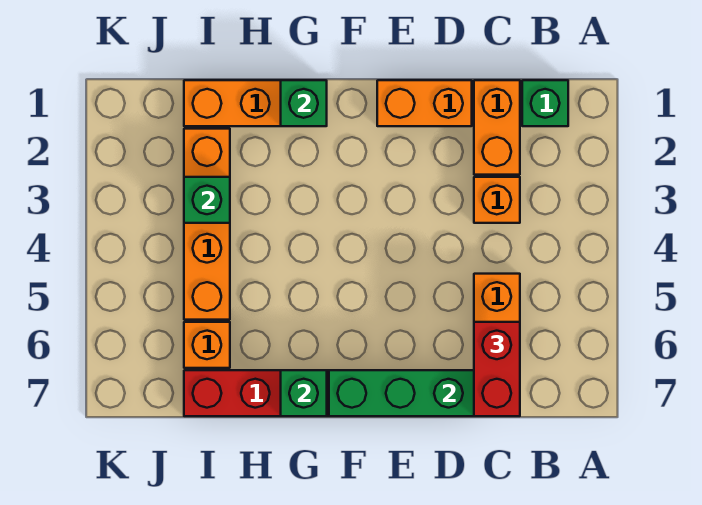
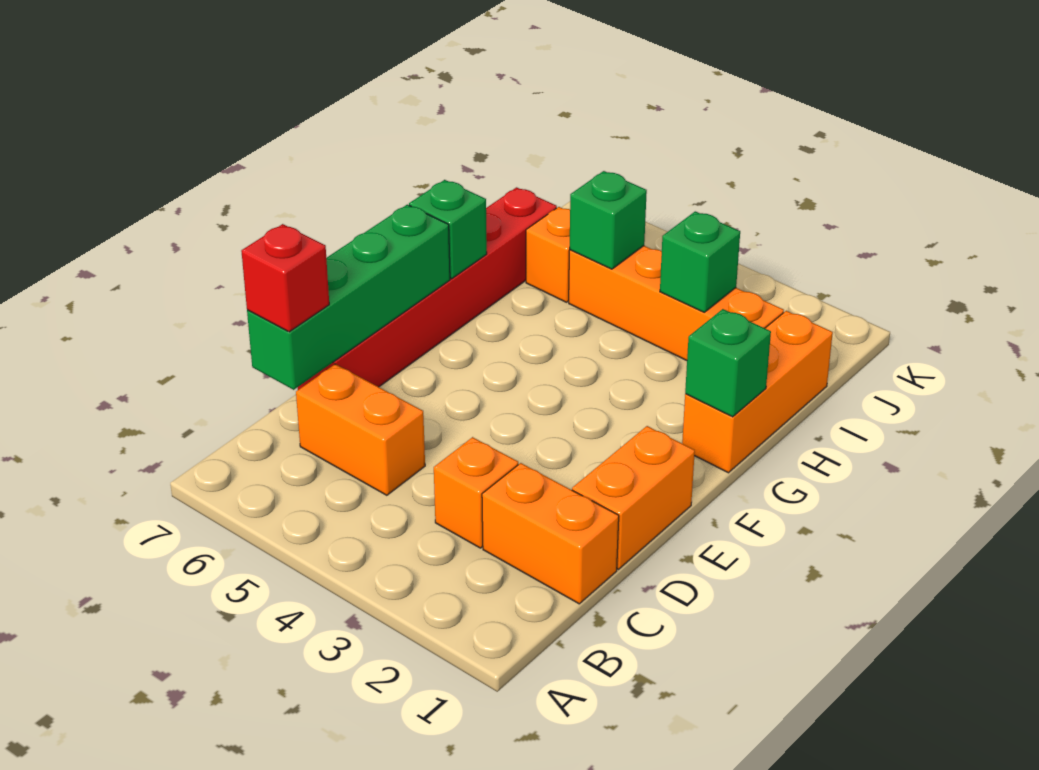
green brick B1 level 1 -> green brick I5 level 2
red brick C6:C7 level 3 -> red brick C7 level 3

